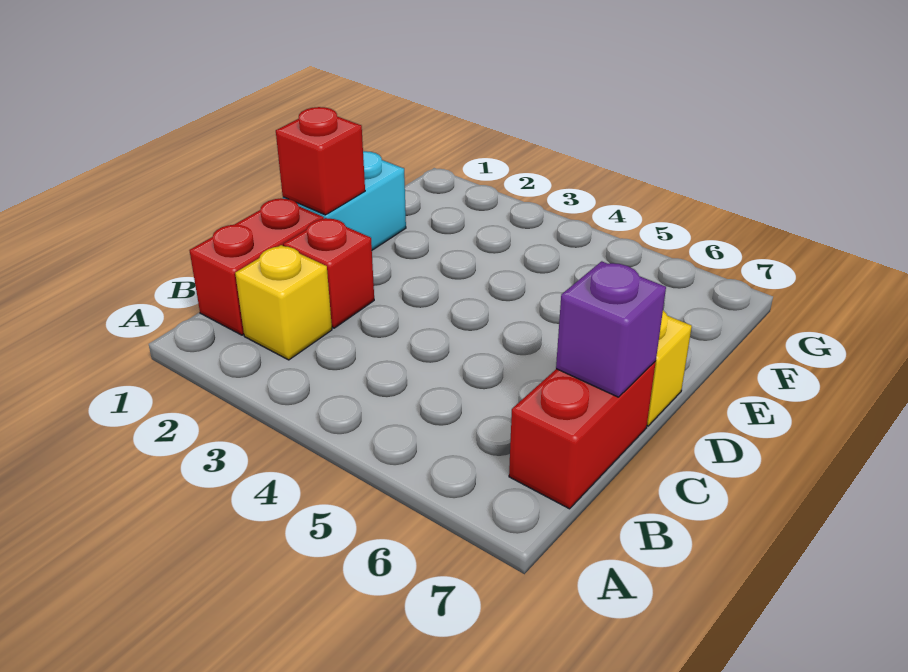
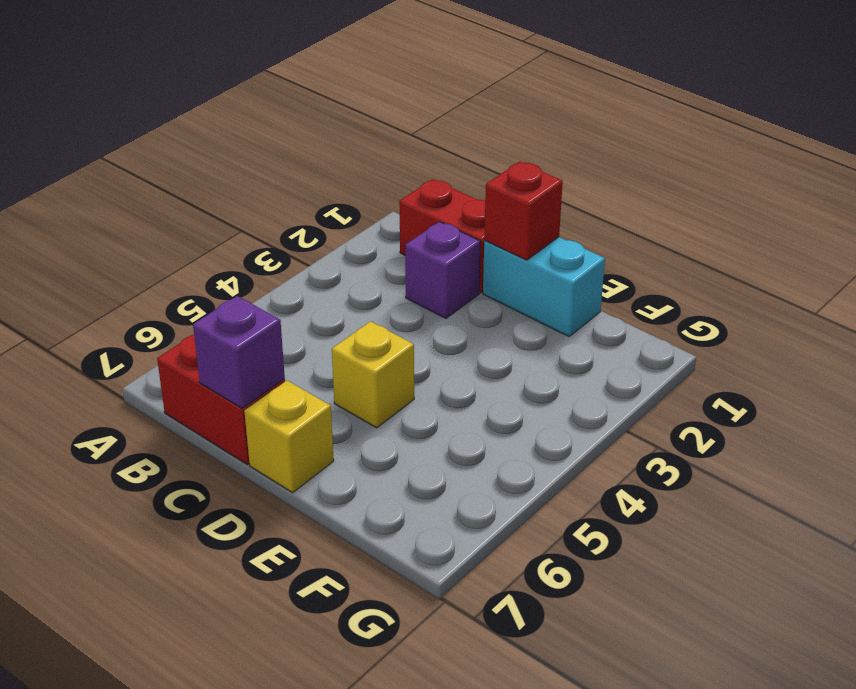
yellow brick B2 level 1 -> yellow brick D5 level 1
red brick C2 level 1 -> purple brick C2 level 1

